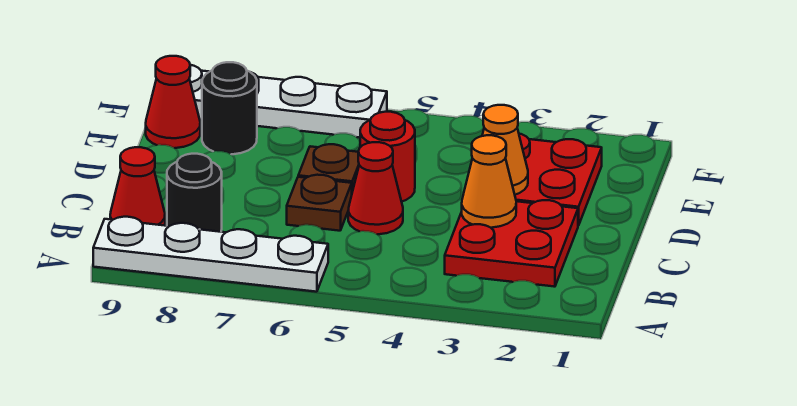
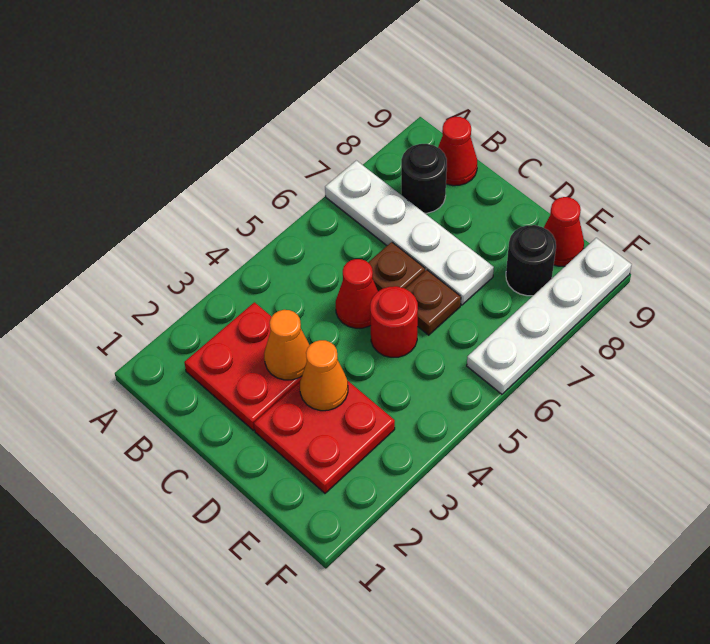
white plate A6:A9 level 1 -> white plate A7:D7 level 1

